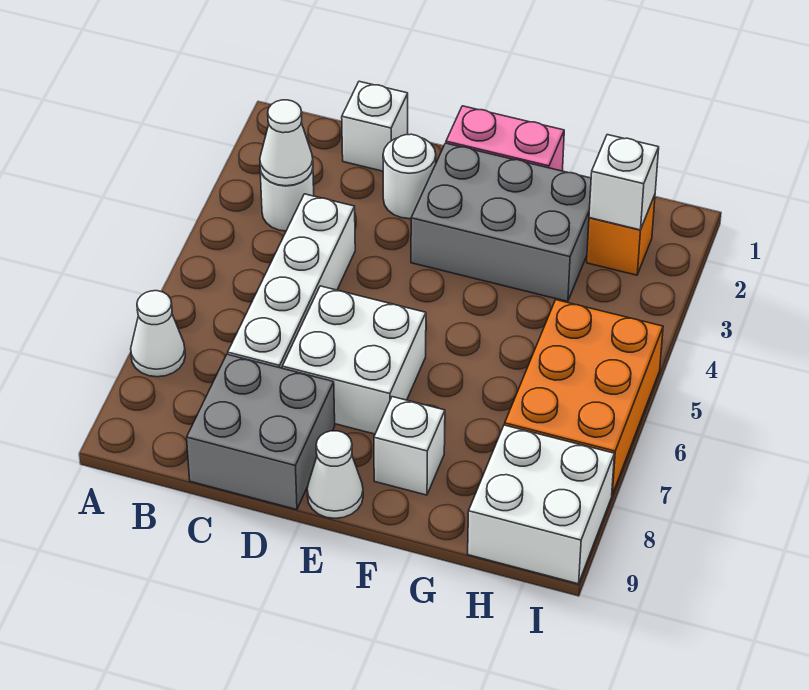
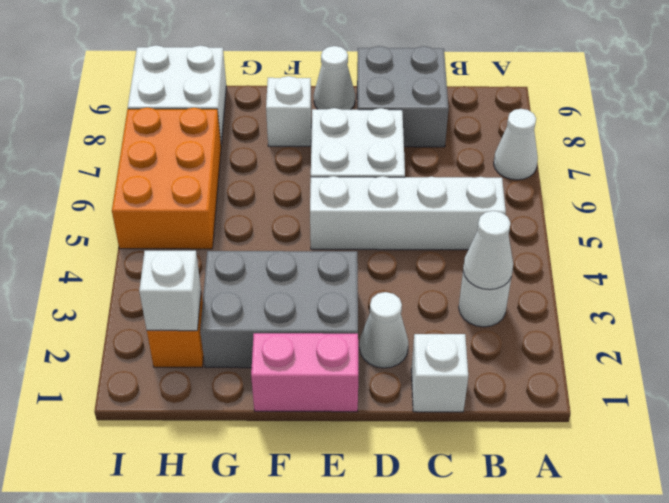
white brick C4:C7 level 1 -> white brick B5:E5 level 1
white round brick D2 level 1 -> white cone D2 level 1

